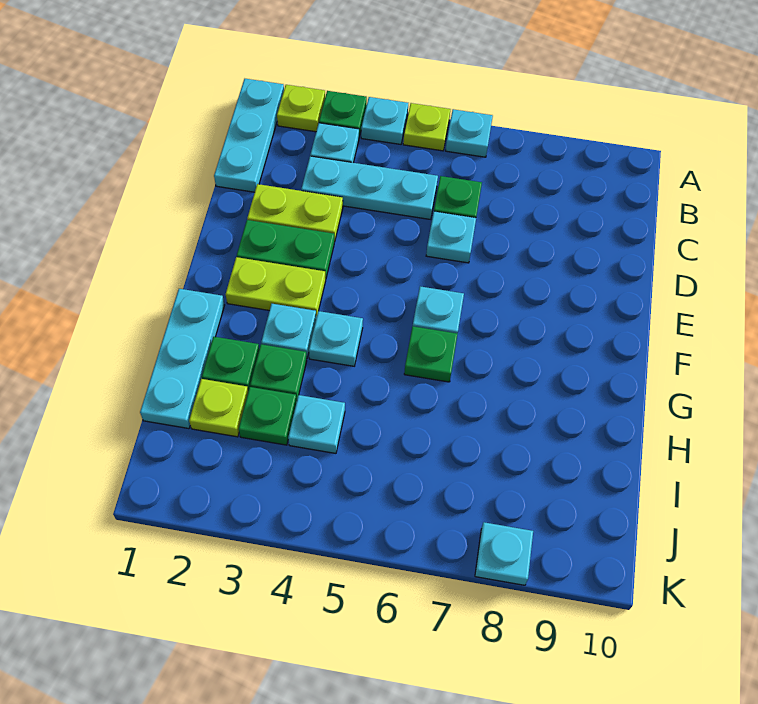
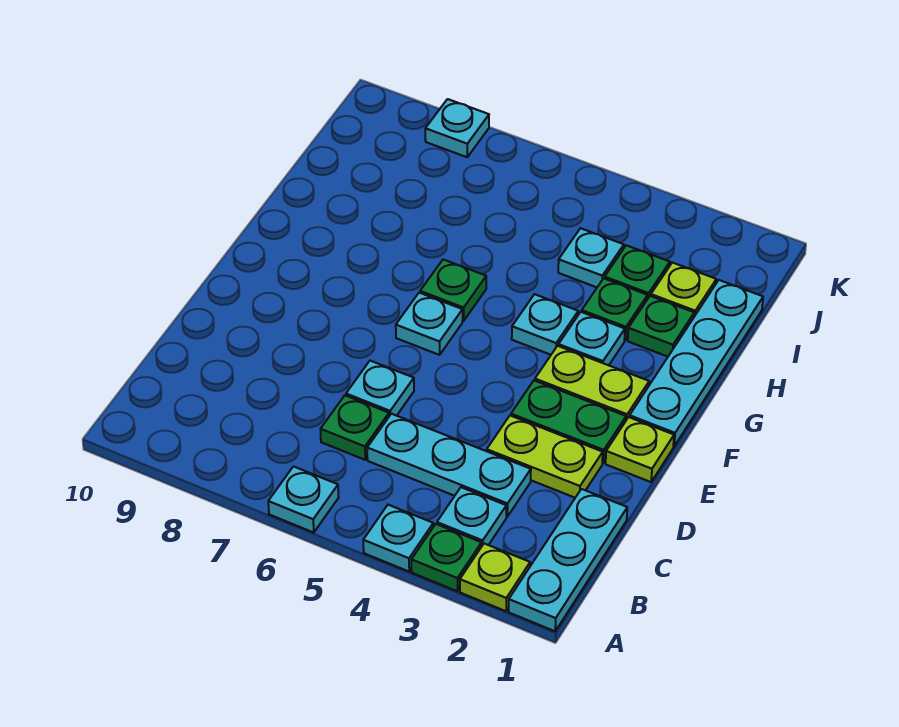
lime plate A5 level 1 -> lime plate E1 level 1
cyan plate G1:I1 level 1 -> cyan plate F1:I1 level 1

